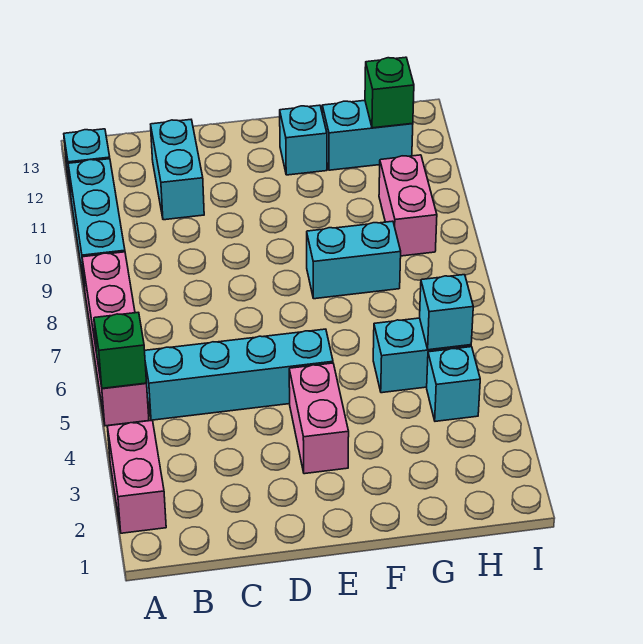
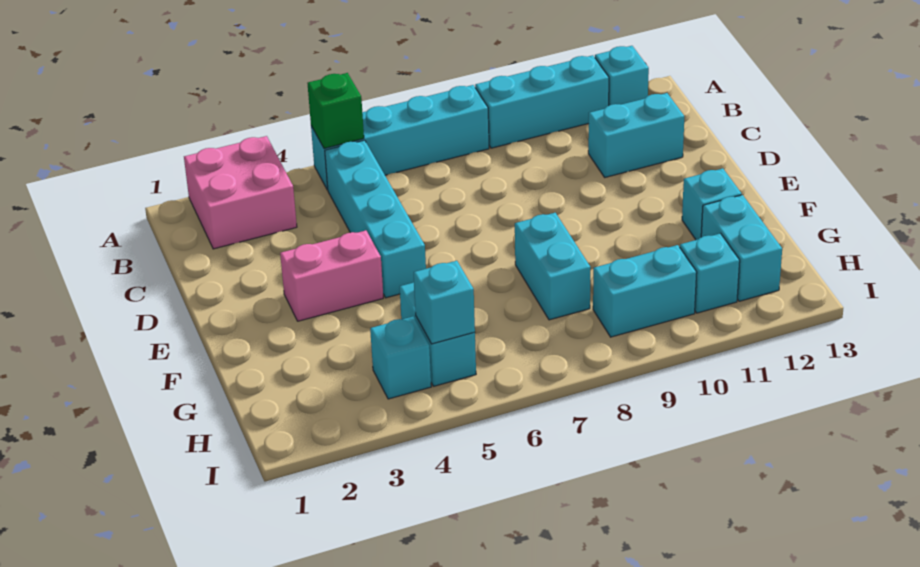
pink brick A2:A3 level 1 -> pink brick A2:B3 level 1
pink brick A5:A8 level 1 -> cyan brick A5:A8 level 1
pink brick H9:H10 level 1 -> cyan brick H9:H10 level 1
none -> cyan brick H11 level 1
green brick H12 level 2 -> none

